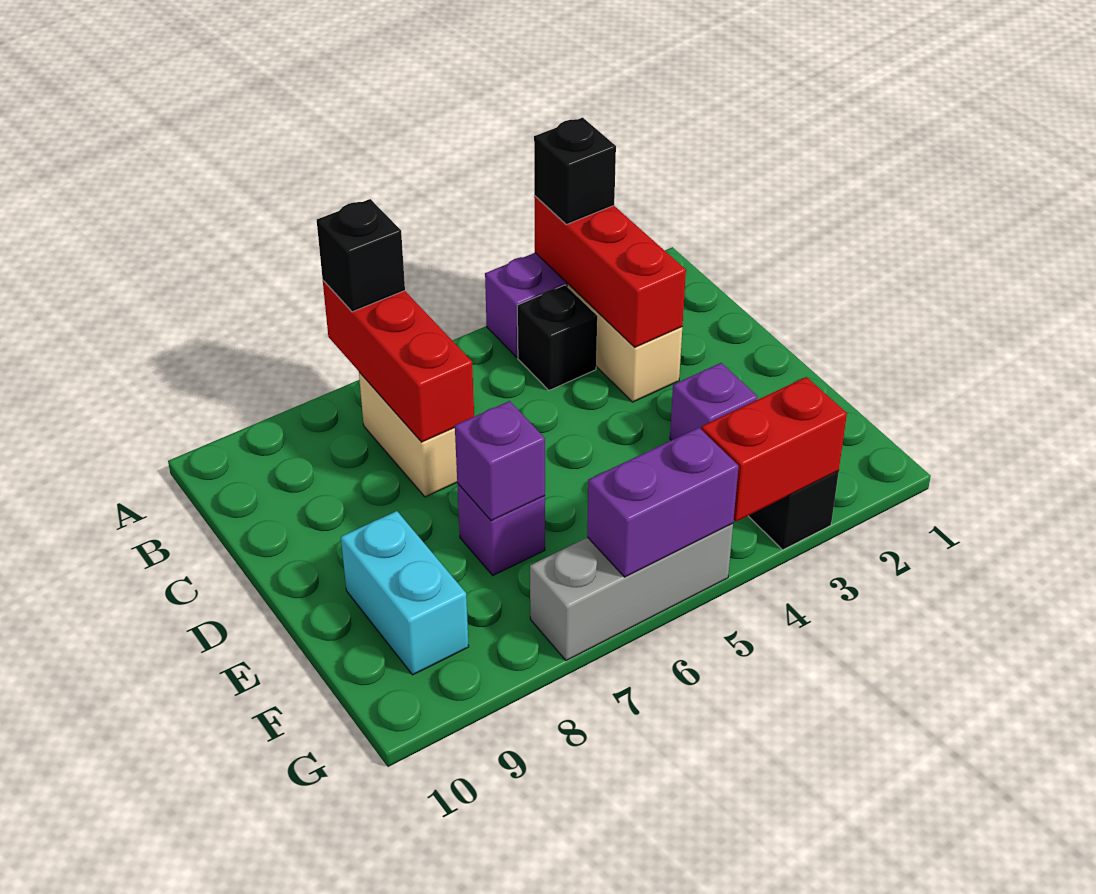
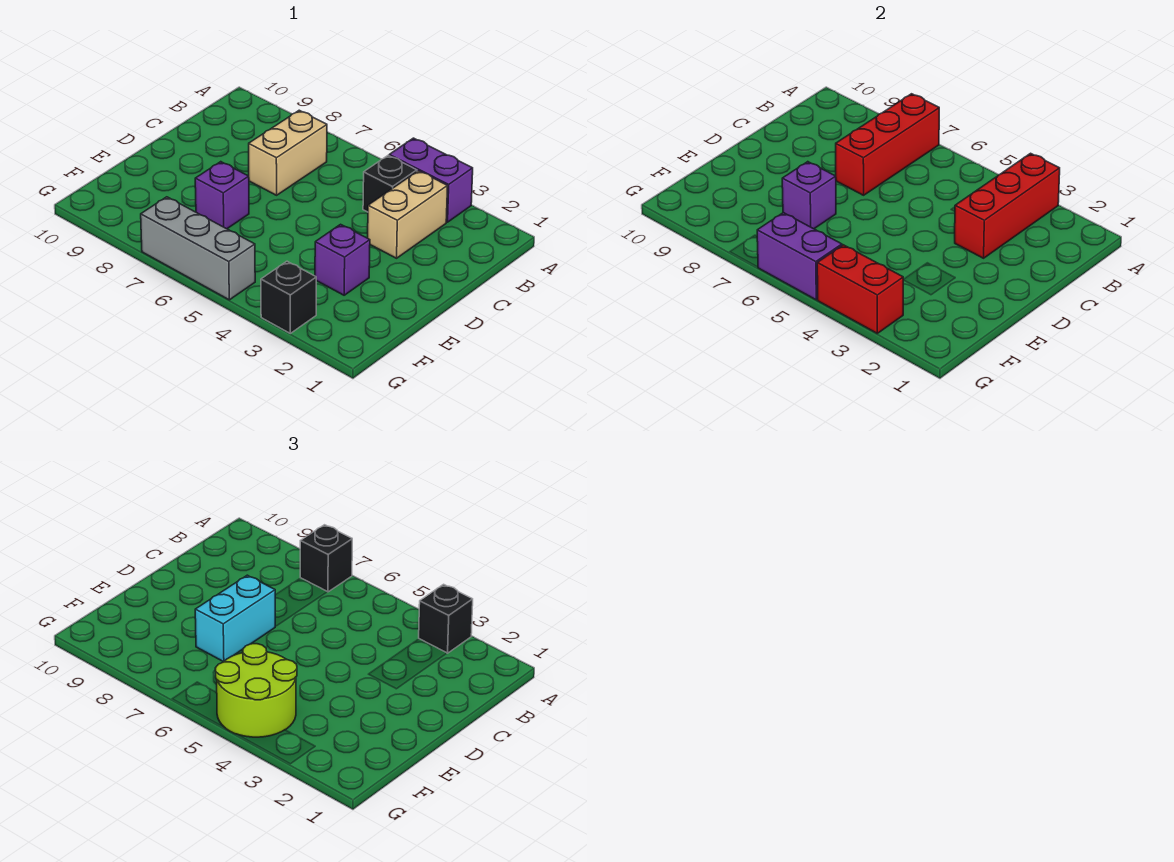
cyan brick E9:F9 level 1 -> cyan brick D7:E7 level 3
none -> lime round brick F4:G5 level 3

